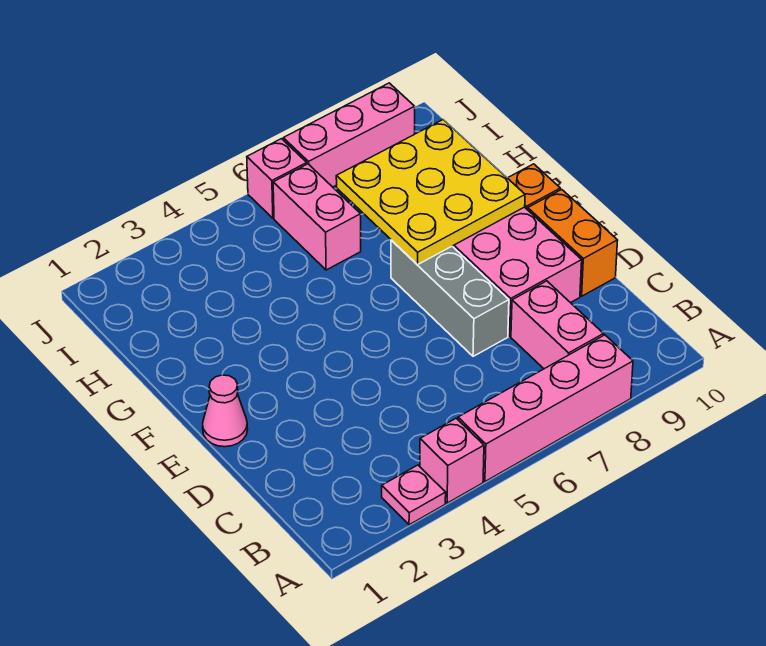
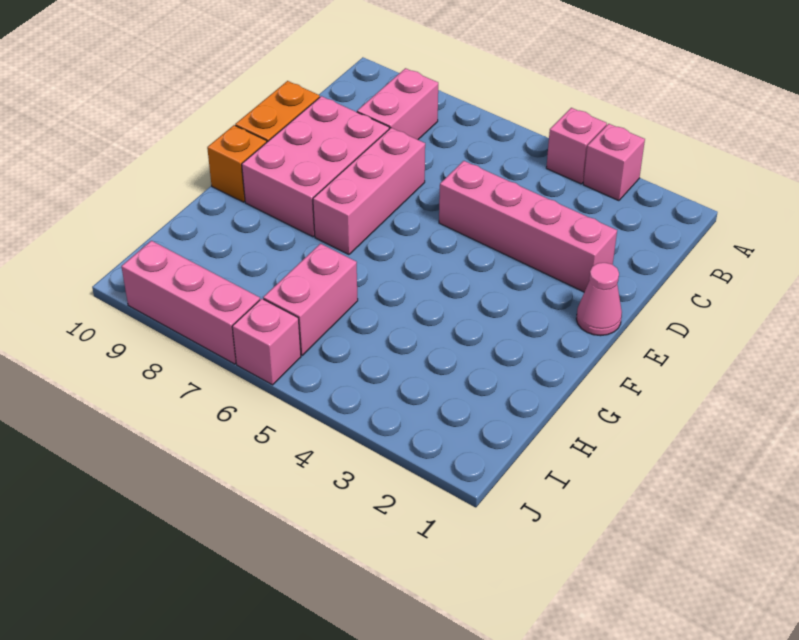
pink plate A3 level 1 -> pink brick A3 level 1
pink brick A5:A8 level 1 -> pink brick D2:D5 level 1
grey brick D7:F7 level 1 -> pink brick D7:F7 level 1
yellow plate F7:H9 level 2 -> none

